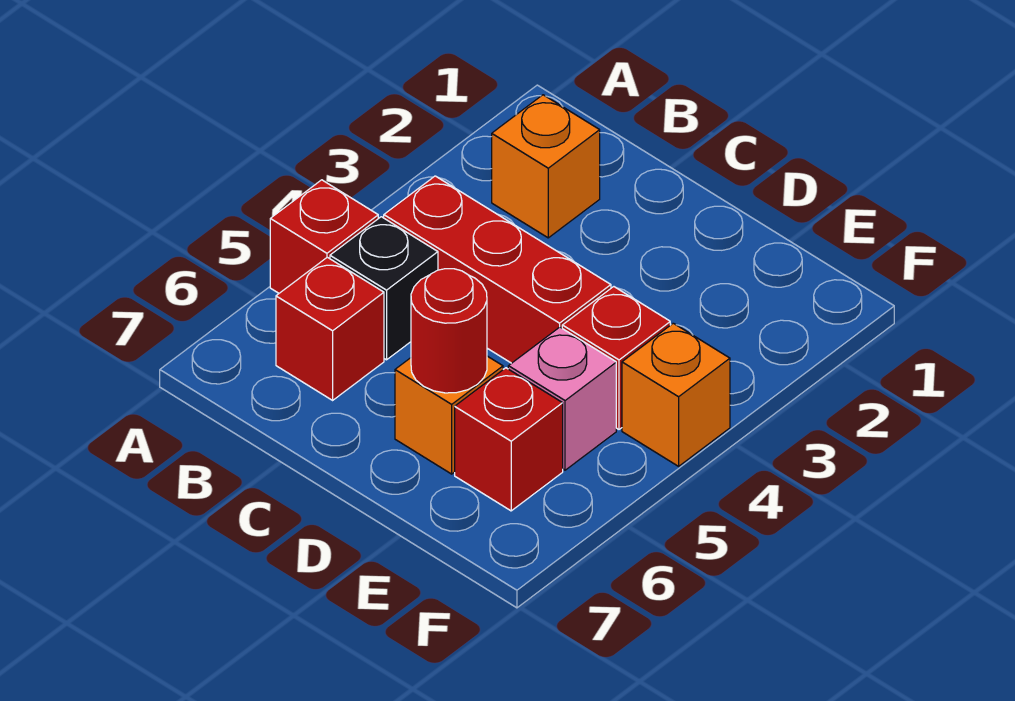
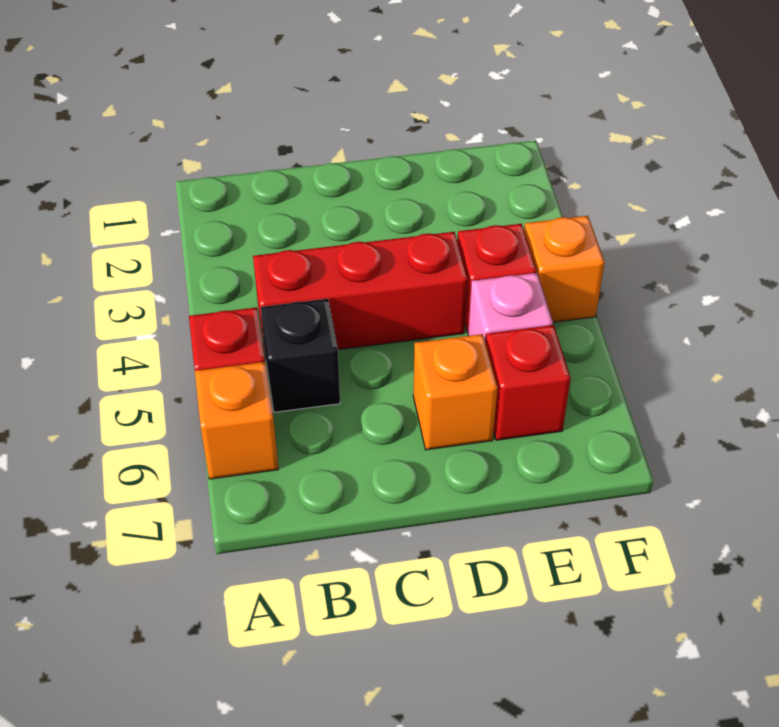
orange brick B2 level 1 -> orange brick A6 level 1
red brick B6 level 1 -> none
red round brick D6 level 2 -> none

